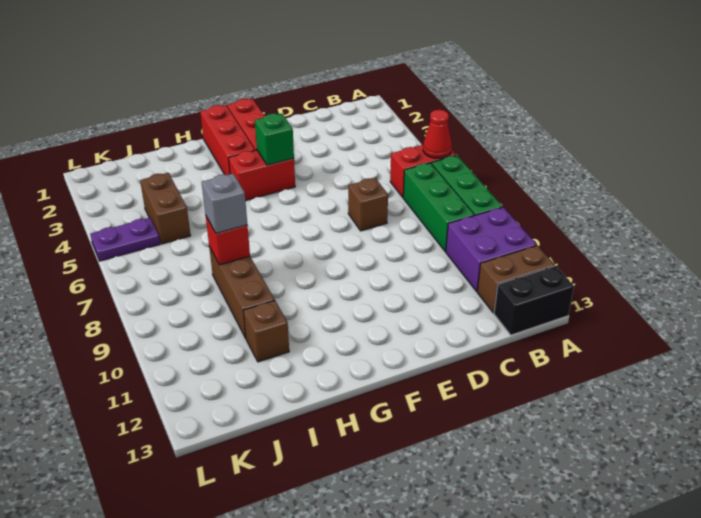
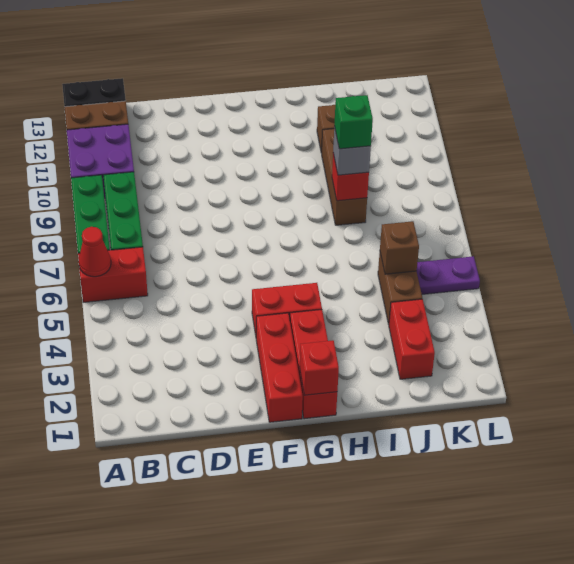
brown brick D7 level 1 -> brown brick J5 level 2
green brick F4 level 2 -> green brick I8 level 4
none -> red brick G1 level 2
none -> red brick J2:J3 level 1

